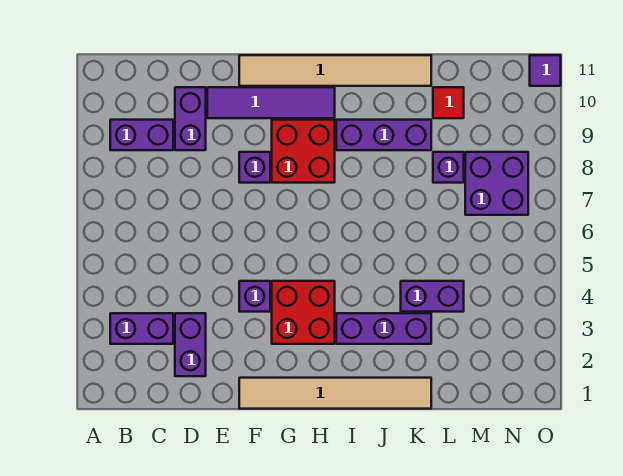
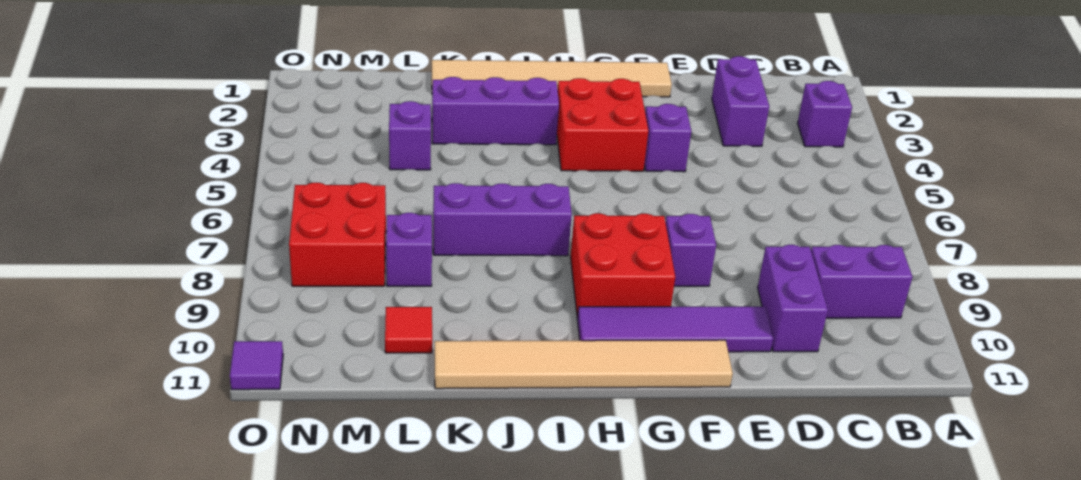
purple brick B3:C3 level 1 -> purple brick B3 level 1
purple brick I9:K9 level 1 -> purple brick I7:K7 level 1
purple brick K4:L4 level 1 -> purple brick L4 level 1
purple brick M7:N8 level 1 -> red brick M7:N8 level 1

